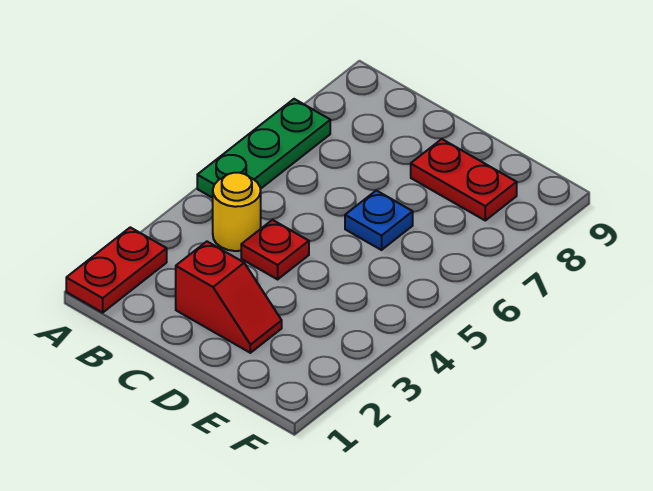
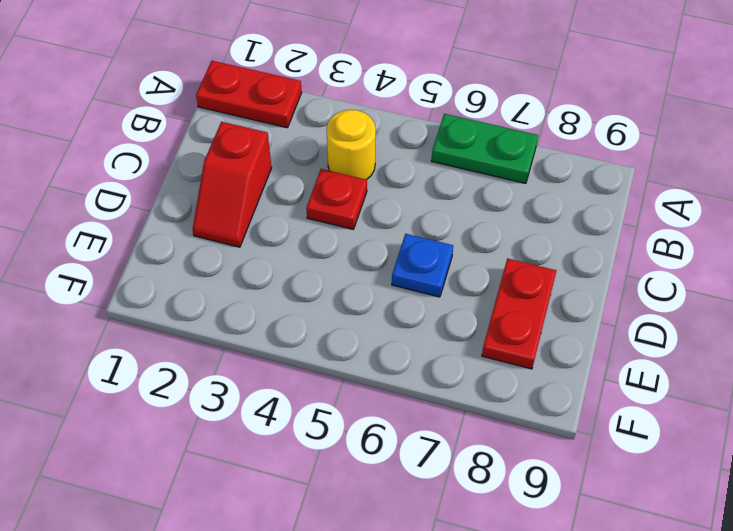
green plate A5:A7 level 1 -> green plate A6:A7 level 1

